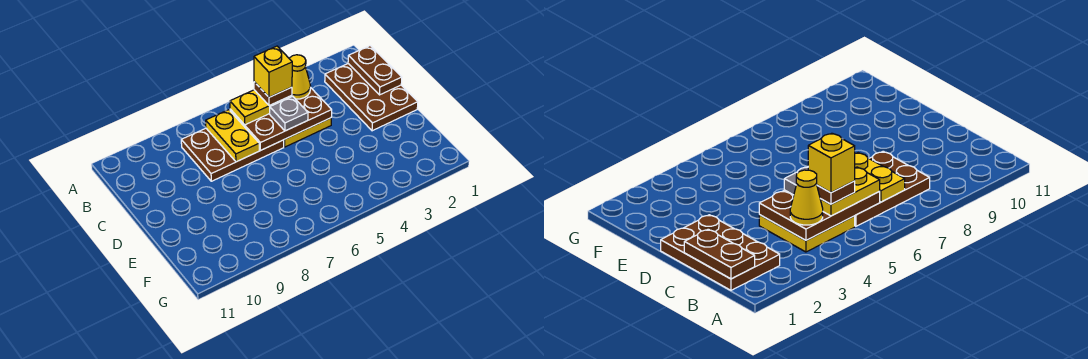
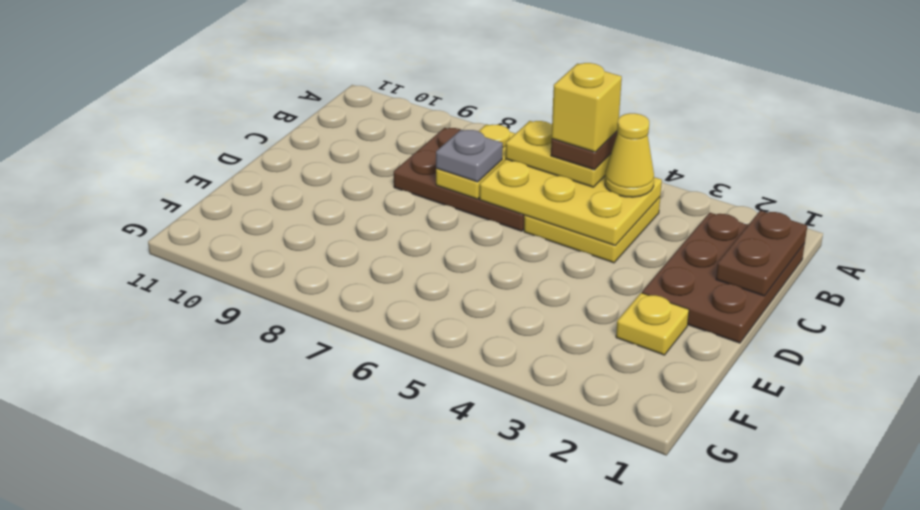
brown plate B4:C6 level 2 -> yellow plate B4:C6 level 2
grey plate C5 level 3 -> grey plate C7 level 3
none -> yellow plate E2 level 1

